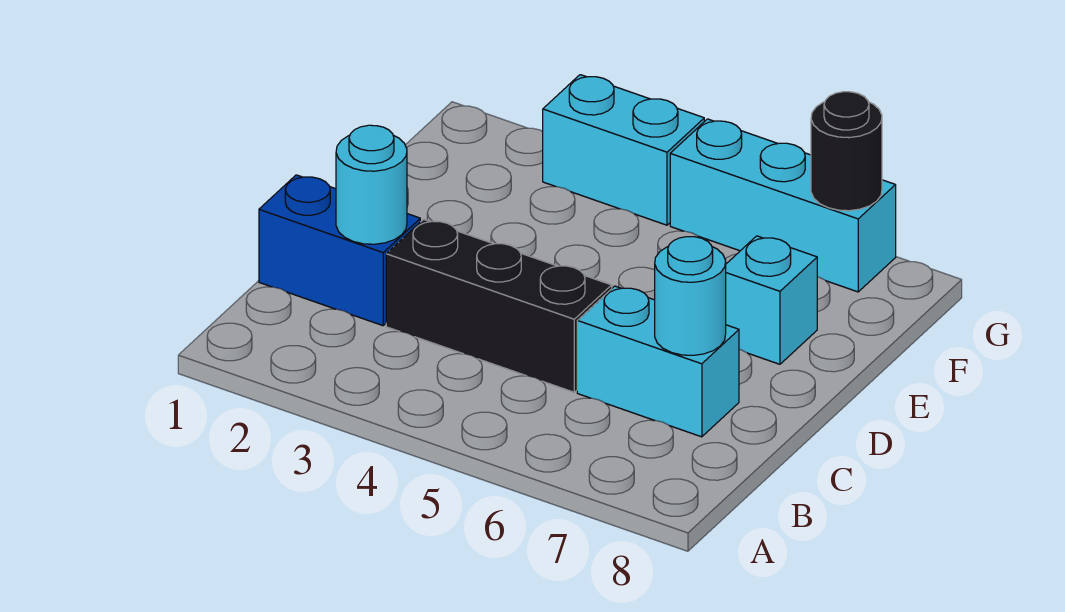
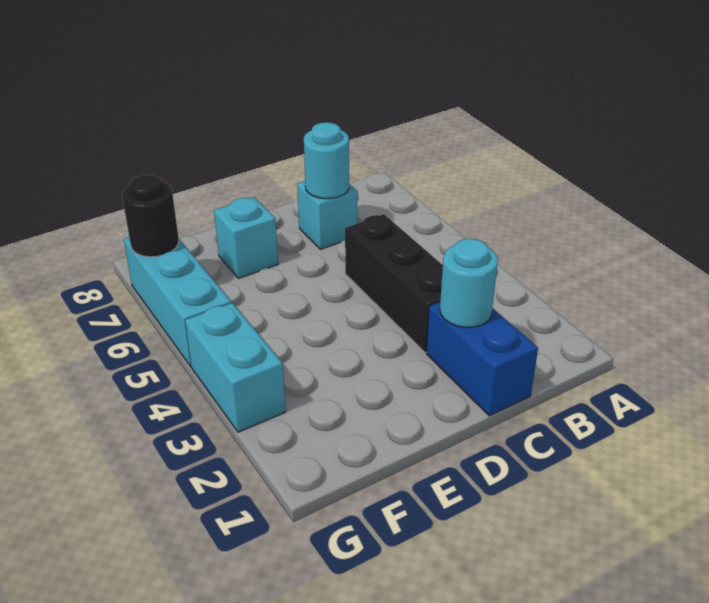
cyan brick C6:C7 level 1 -> cyan brick C7 level 1

